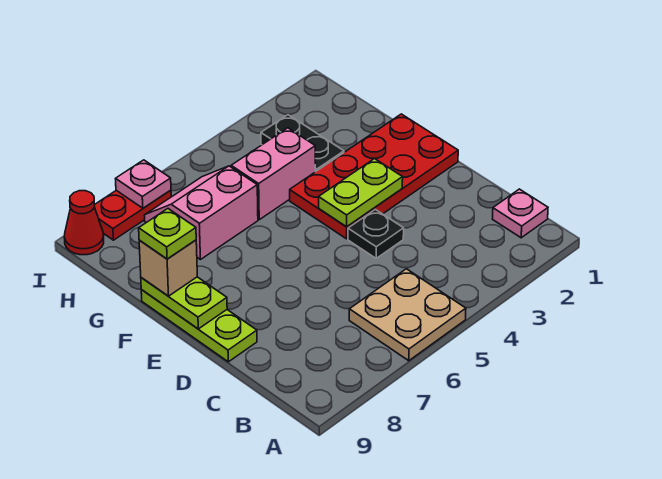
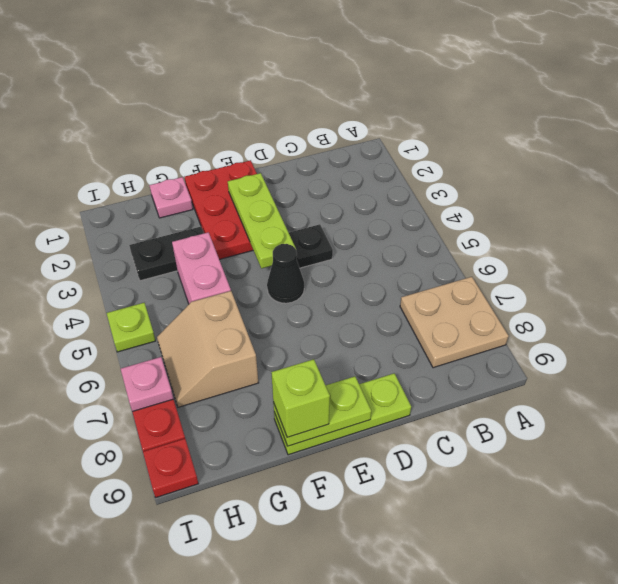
tan plate A5:B6 level 1 -> tan plate A7:B8 level 1
pink plate B1 level 1 -> pink plate G1 level 1
red plate E1:F4 level 1 -> red plate E1:F3 level 1
lime plate E3:E4 level 2 -> lime plate E2:E4 level 2
none -> black cone E5 level 1
tan brick F9 level 3 -> lime brick F9 level 3
lime plate F9 level 4 -> lime plate I5 level 1
pink slope G6:H7 level 1 top G -> tan slope G6:H7 level 1 top G
red cone I9 level 1 -> red plate I9 level 1

